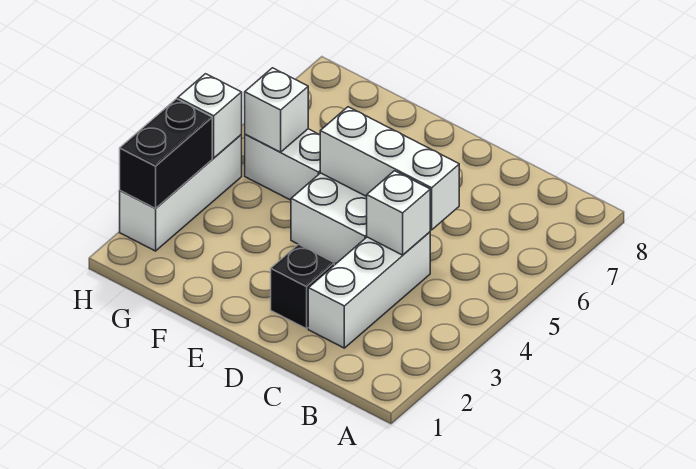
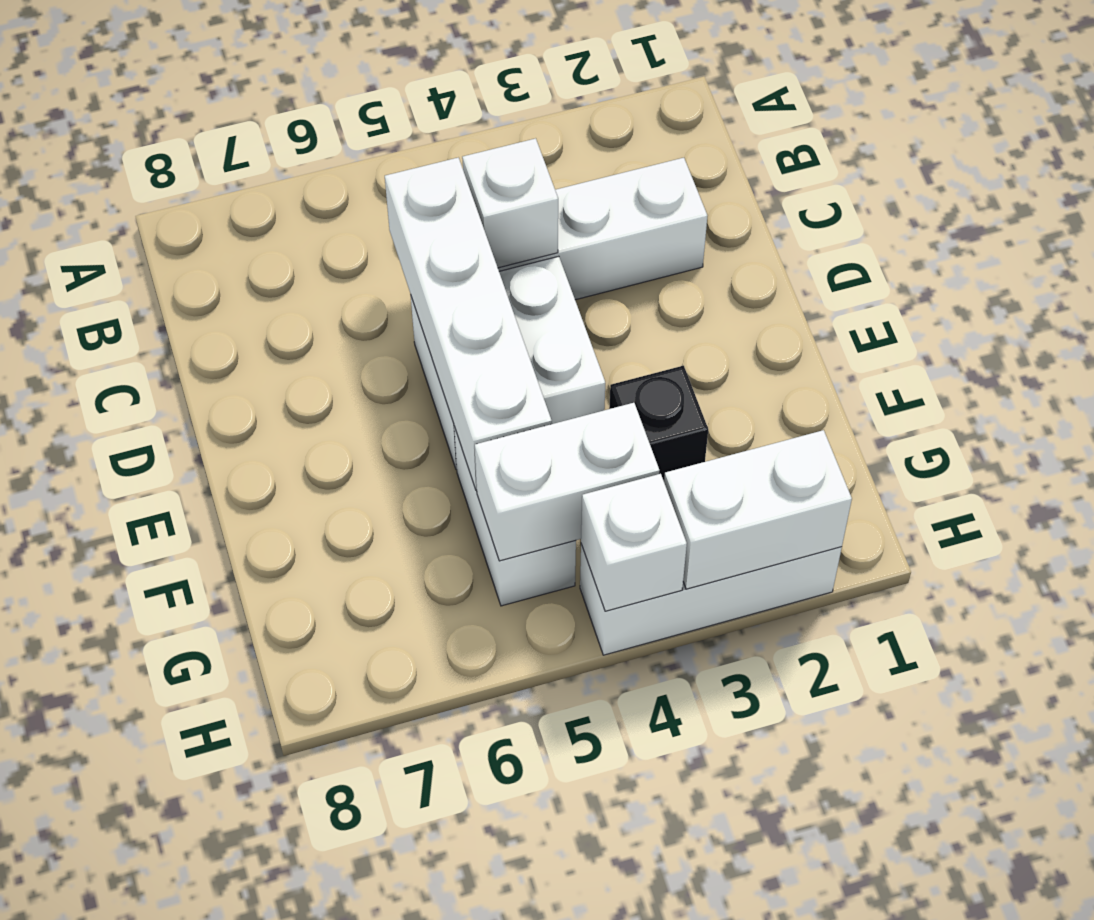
white brick C5:E5 level 2 -> white brick C5:F5 level 2
black brick D2 level 1 -> black brick F3 level 1
white brick G5 level 2 -> white brick G4:G5 level 2
black brick H2:H3 level 2 -> white brick H2:H3 level 2

